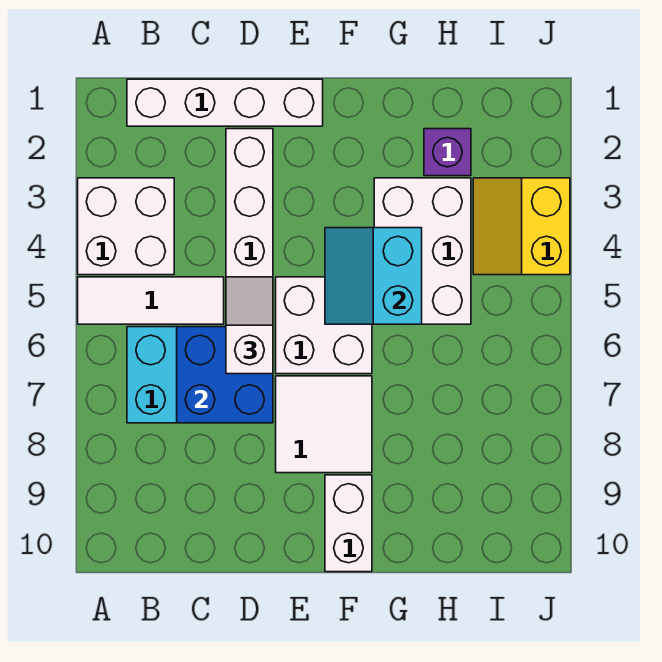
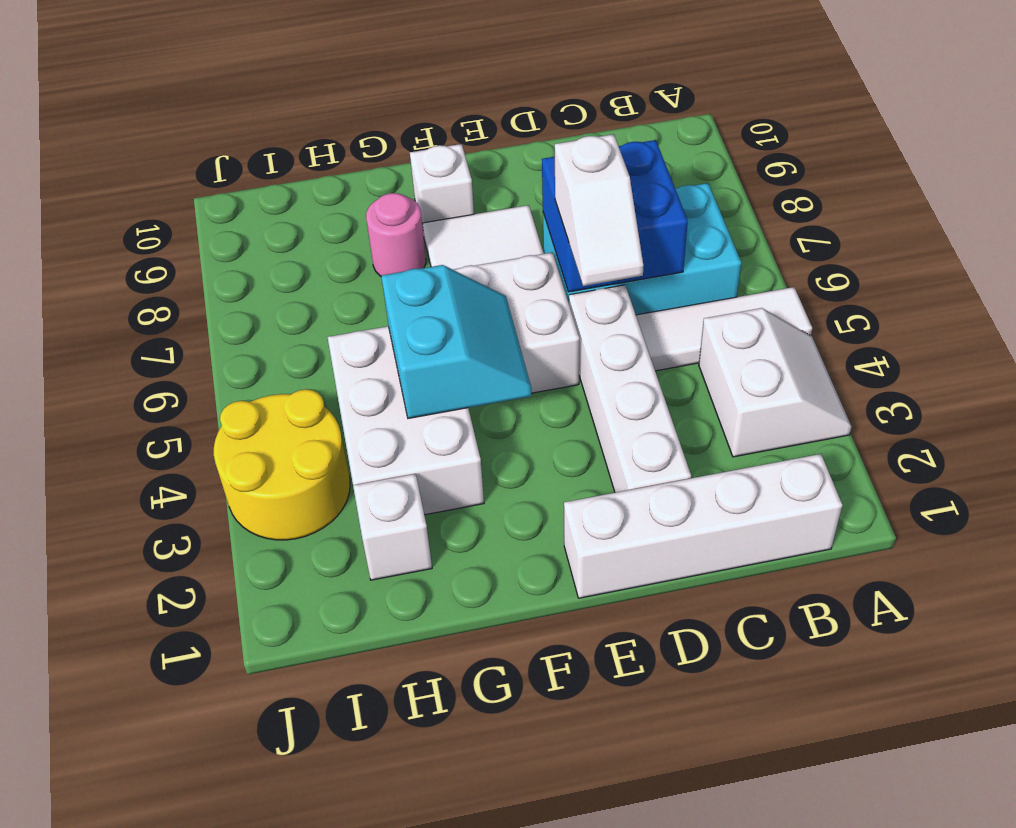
white brick A3:B4 level 1 -> white slope A3:B4 level 1 top B
white brick F9:F10 level 1 -> white brick F9 level 1
none -> pink round brick G8 level 1
purple brick H2 level 1 -> white brick H2 level 1
yellow slope I3:J4 level 1 top J -> yellow round brick I3:J4 level 1

